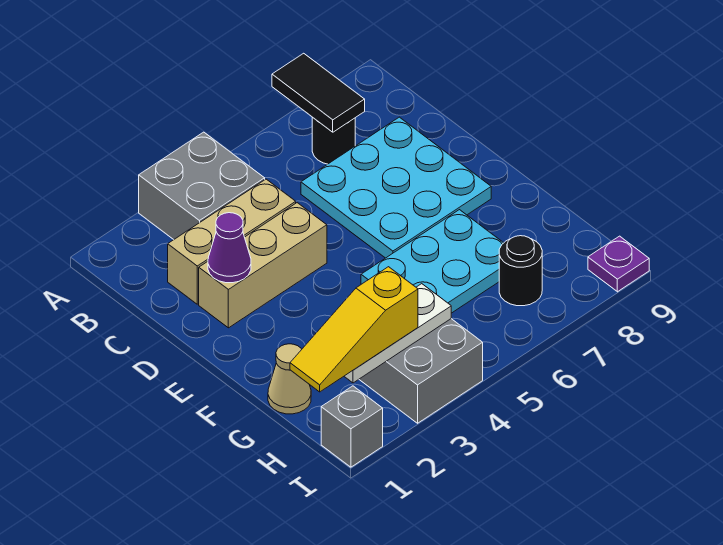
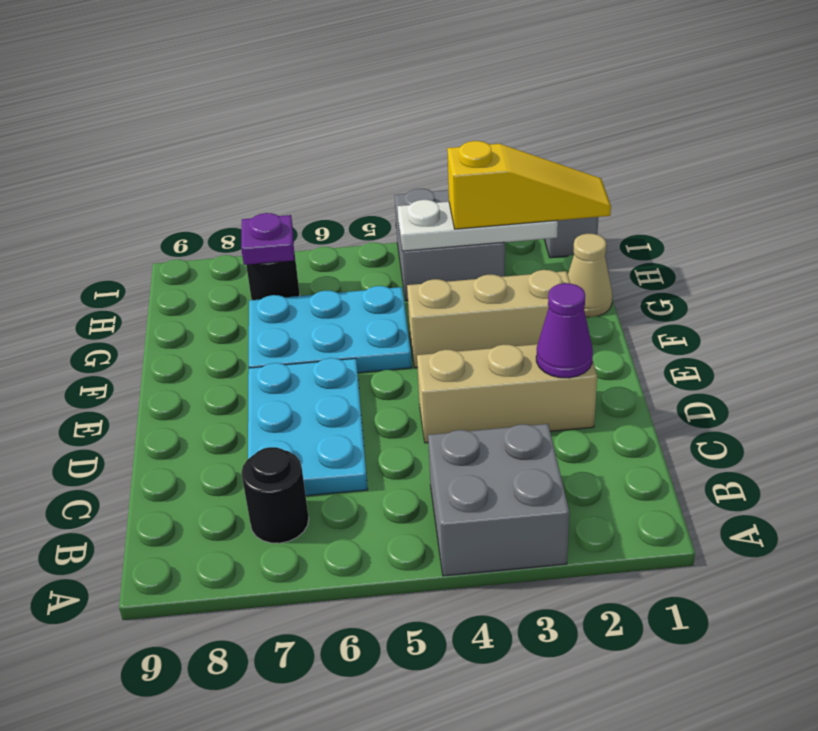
black tile A7:B7 level 2 -> none
tan brick C2:C4 level 1 -> tan brick F2:F4 level 1
cyan plate C6:E8 level 1 -> cyan plate C6:E7 level 1
purple plate I9 level 1 -> purple plate H7 level 2

